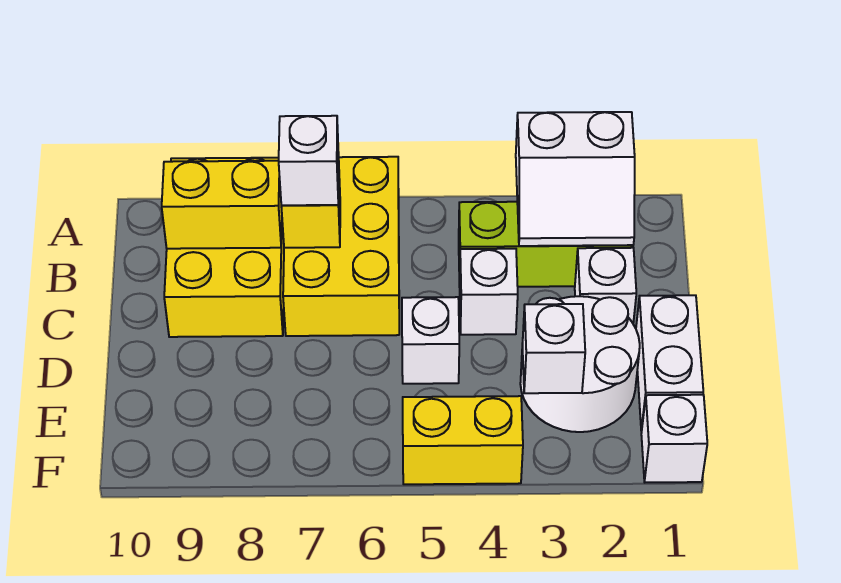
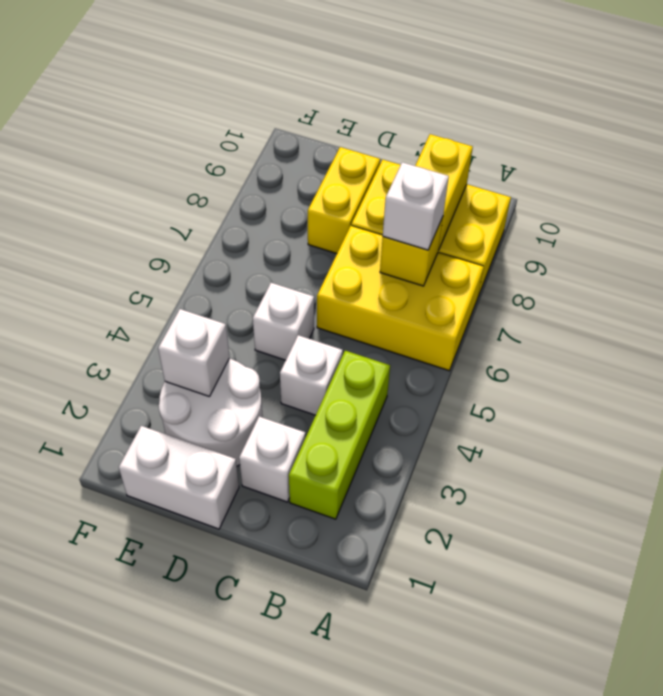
white slope A2:B3 level 2 top A -> none
white brick F1 level 1 -> none
yellow brick F4:F5 level 1 -> yellow brick D8:D9 level 1

